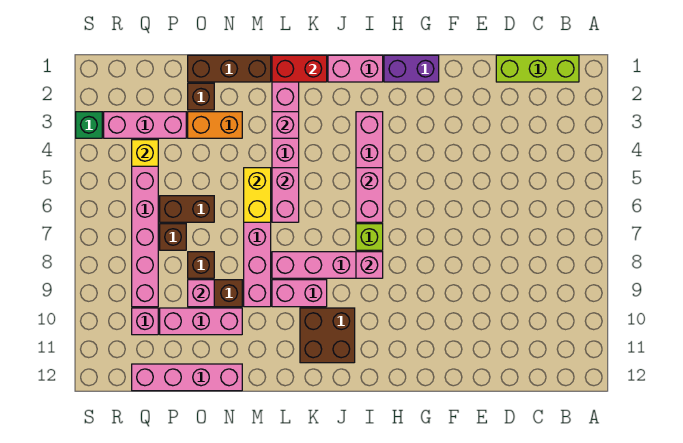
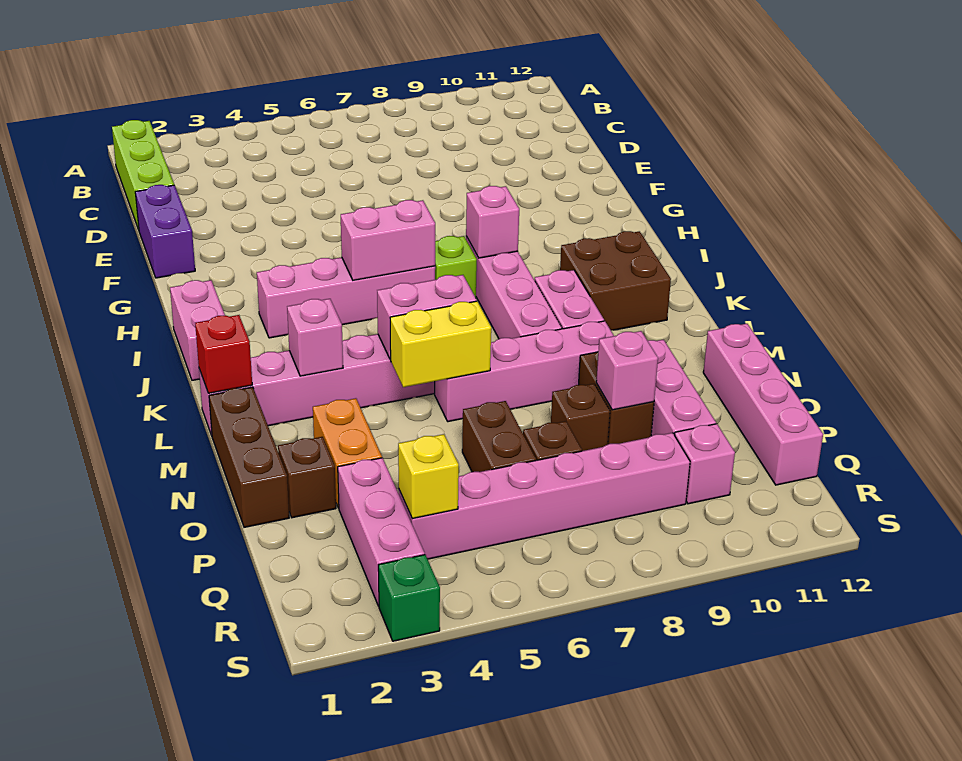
purple brick G1:H1 level 1 -> purple brick E1:F1 level 1
red brick K1:L1 level 2 -> red brick L1 level 2

